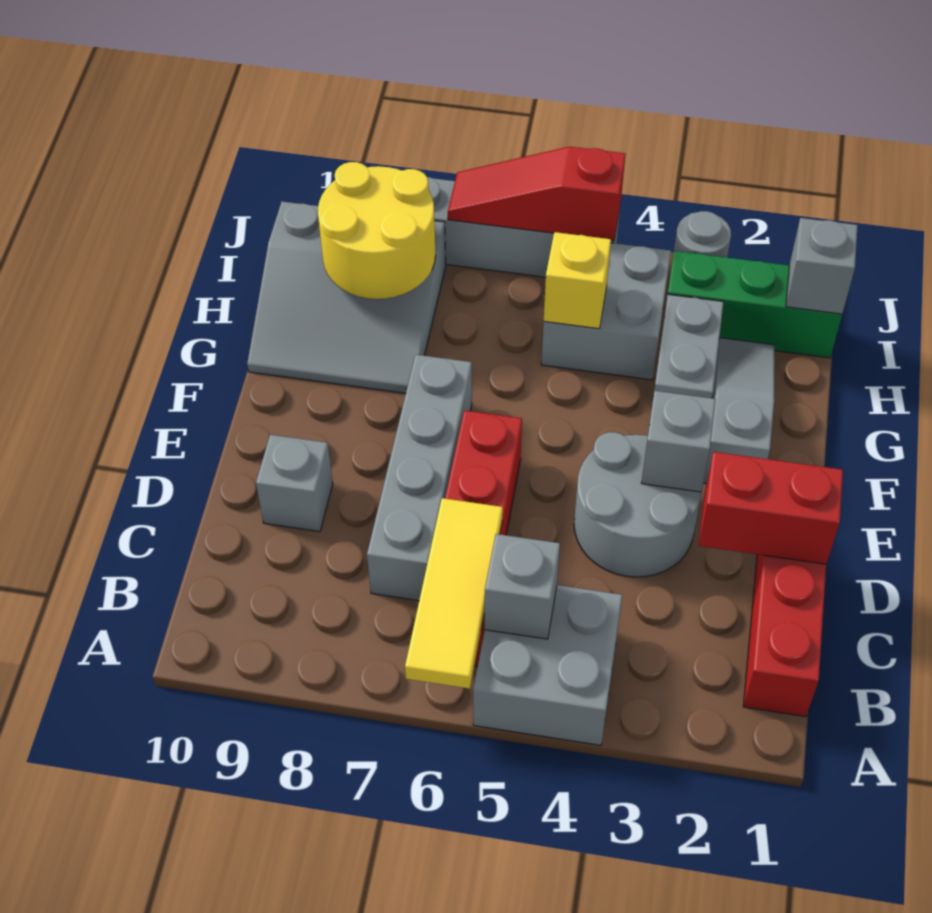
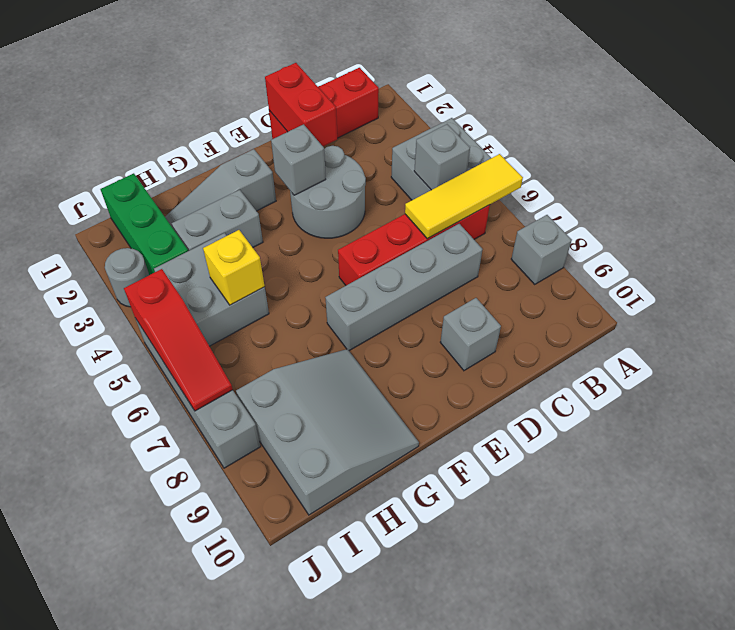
yellow round brick H8:I9 level 2 -> none
grey brick I1 level 2 -> grey brick A8 level 1

